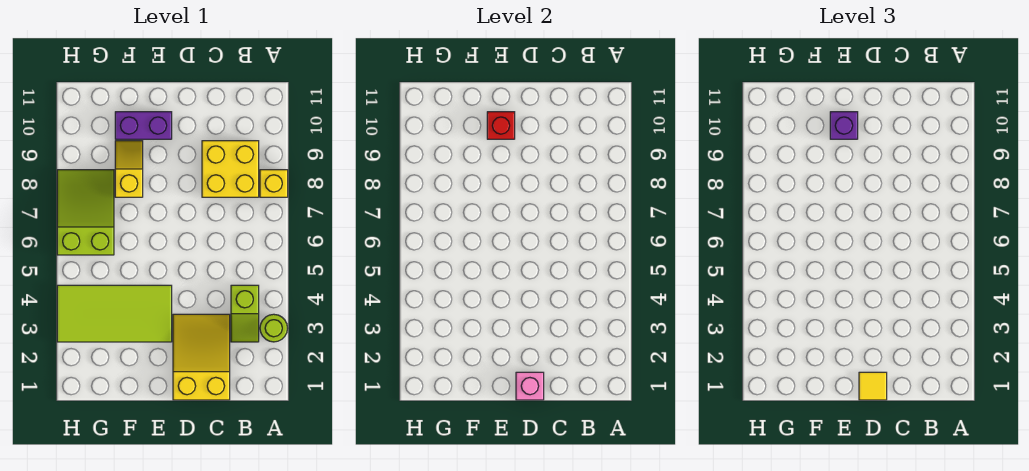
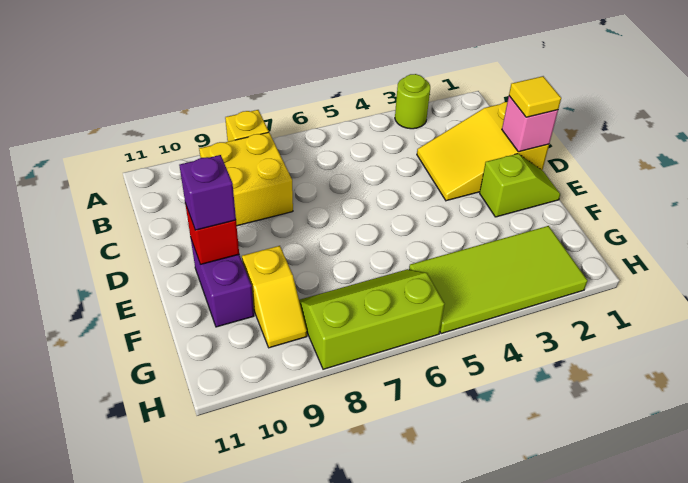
lime slope B3:B4 level 1 top 4 -> lime slope E1:E2 level 1 top 2
lime tile E3:H4 level 1 -> lime tile G2:H5 level 1
yellow slope F8:F9 level 1 top 8 -> yellow slope F9:G9 level 1 top F
lime slope G6:H8 level 1 top 6 -> lime slope G6:H8 level 1 top H

